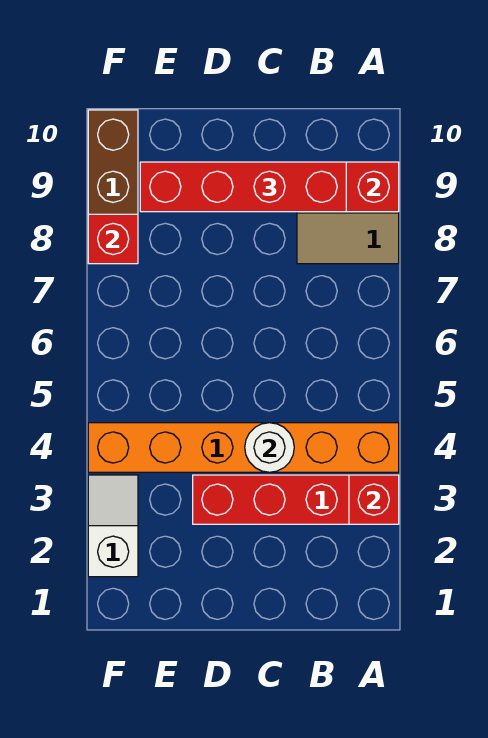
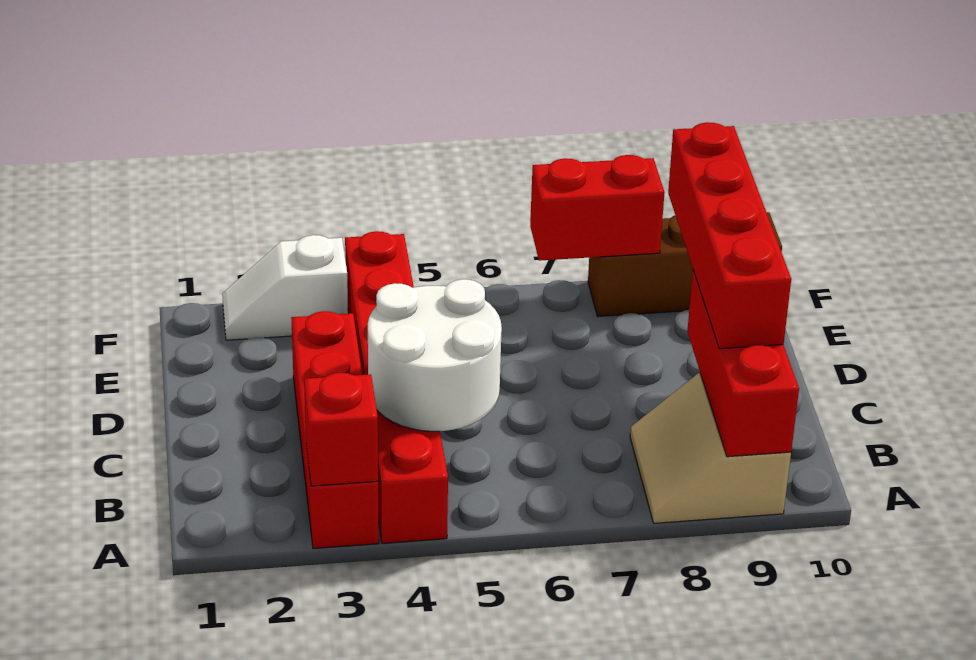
orange brick A4:F4 level 1 -> red brick A4:F4 level 1
white round brick C4 level 2 -> white round brick B4:C5 level 2
white slope F2:F3 level 1 top 2 -> white slope F2:F3 level 1 top 3
red brick F8 level 2 -> red brick F7:F8 level 2

